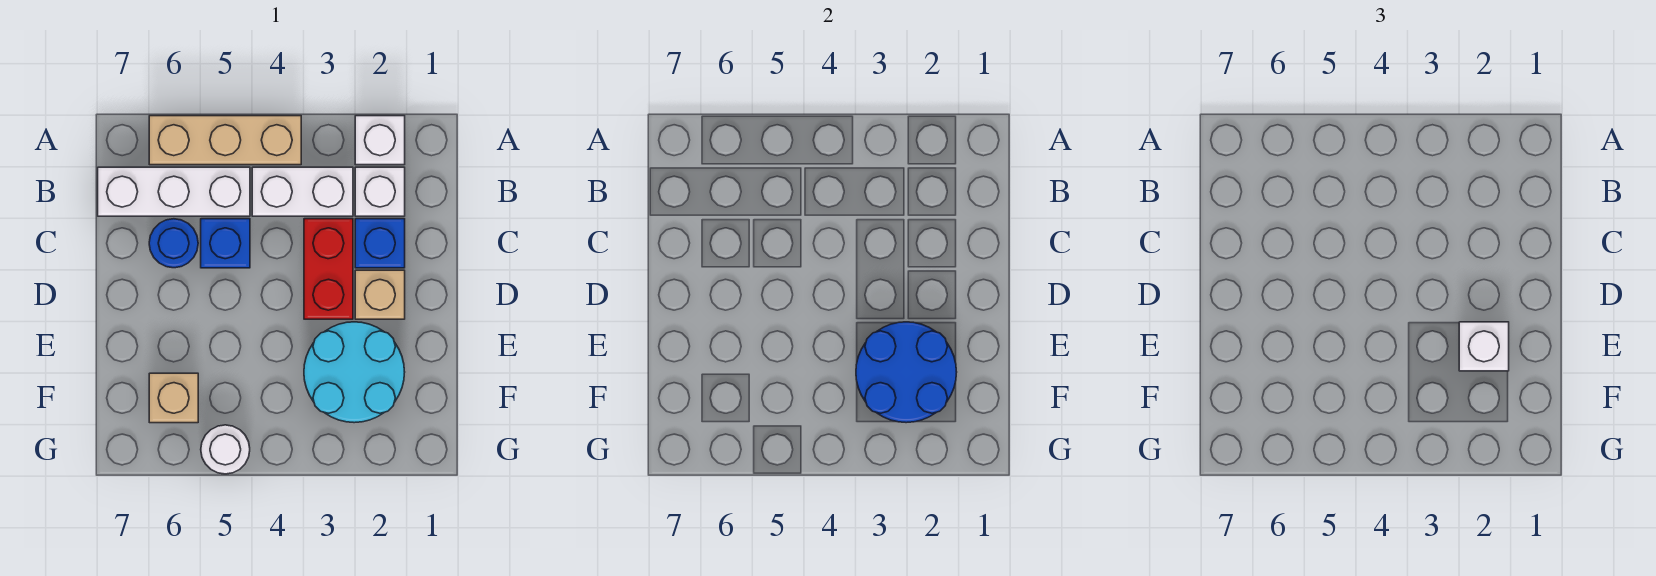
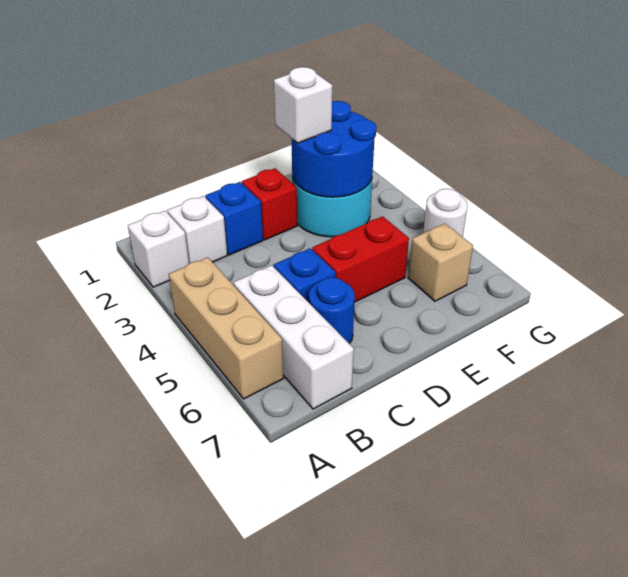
white brick B3:B4 level 1 -> none
red brick C3:D3 level 1 -> red brick D5:E5 level 1
tan brick D2 level 1 -> red brick D2 level 1

